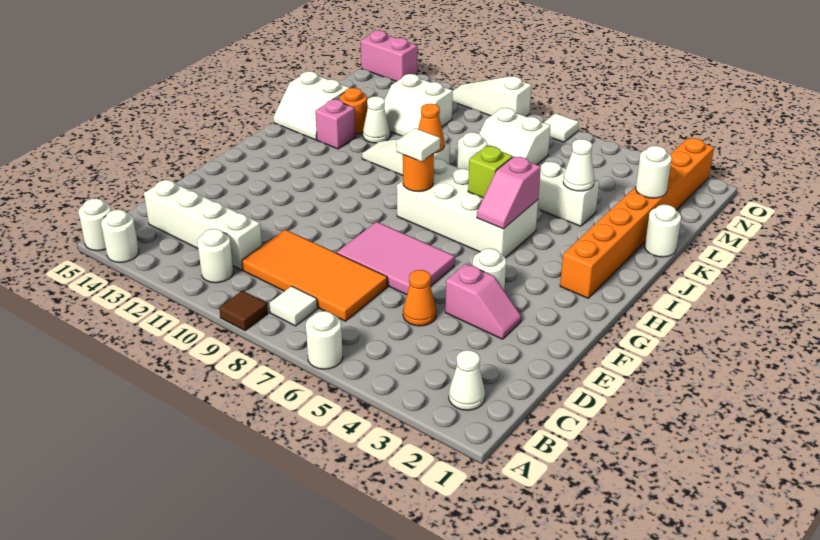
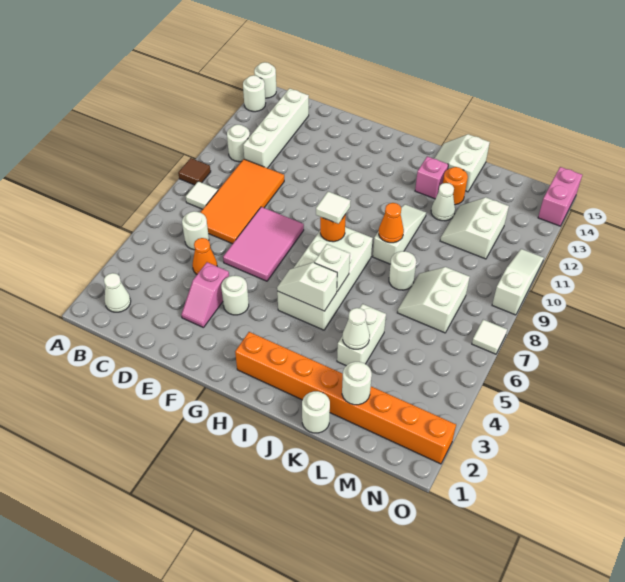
white round brick A6 level 1 -> white round brick C6 level 1
pink slope H5:I5 level 2 top I -> white slope H5:I5 level 2 top I
lime brick I6 level 2 -> white brick I6 level 2

